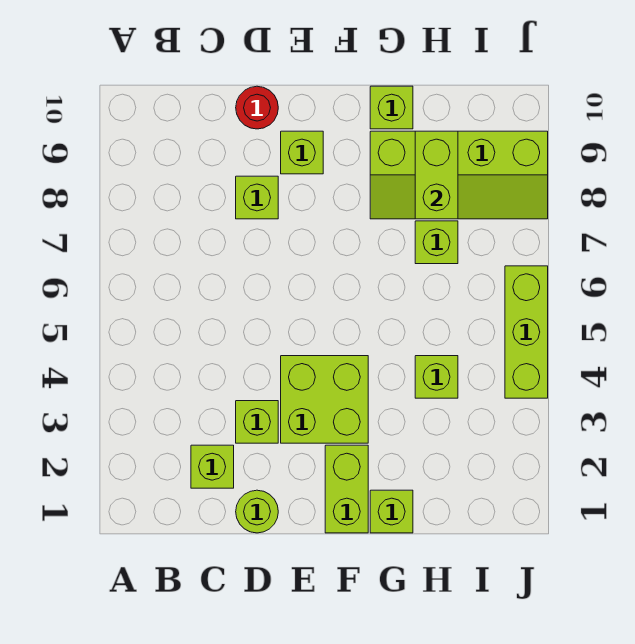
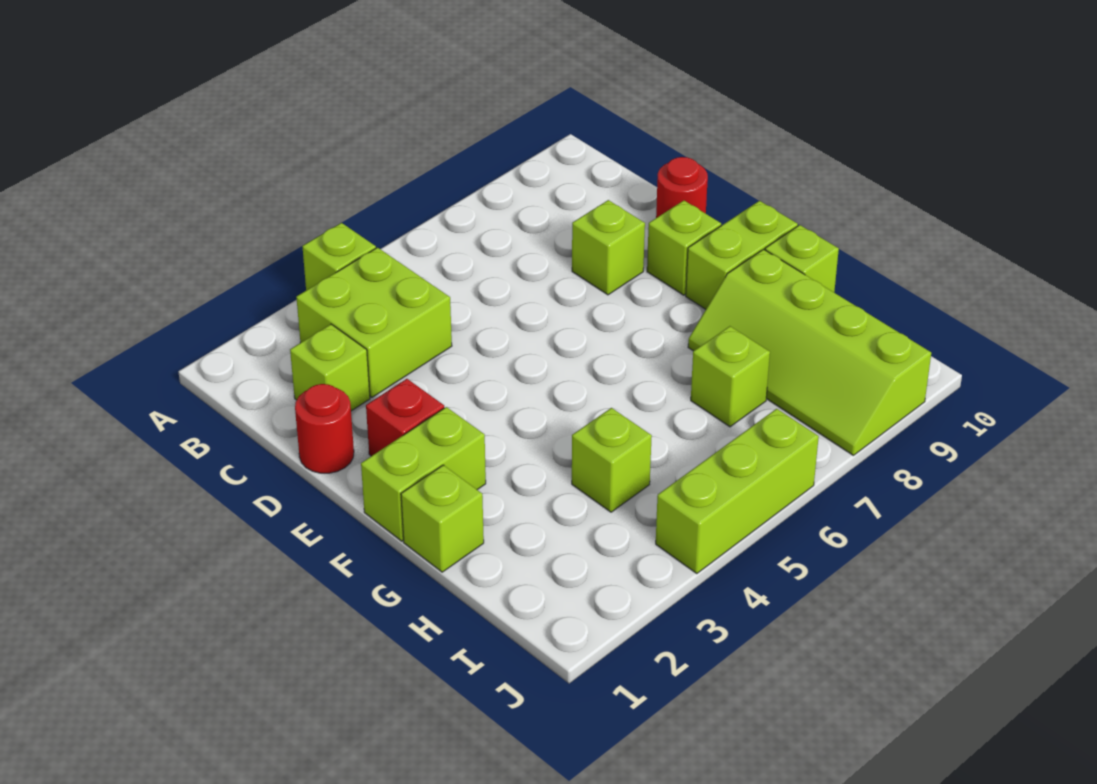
lime round brick D1 level 1 -> red round brick D1 level 1
lime brick D3 level 1 -> lime brick A4 level 1
none -> red brick E2 level 1
lime brick E3:F4 level 1 -> lime brick B3:C4 level 1
lime brick H8:H9 level 2 -> lime brick F9:F10 level 1

